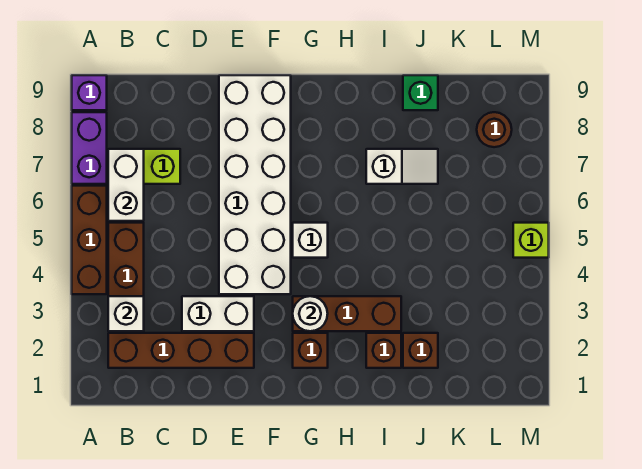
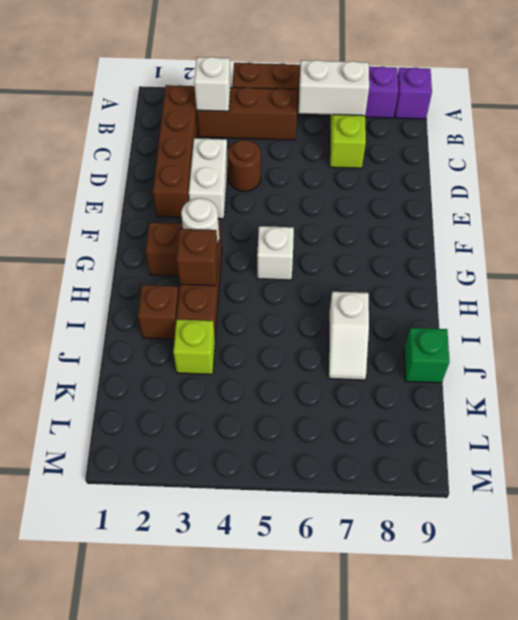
white brick E4:F9 level 1 -> none
brown brick J2 level 1 -> brown brick H3 level 2
brown round brick L8 level 1 -> brown round brick D4 level 1
lime brick M5 level 1 -> lime brick J3 level 1

